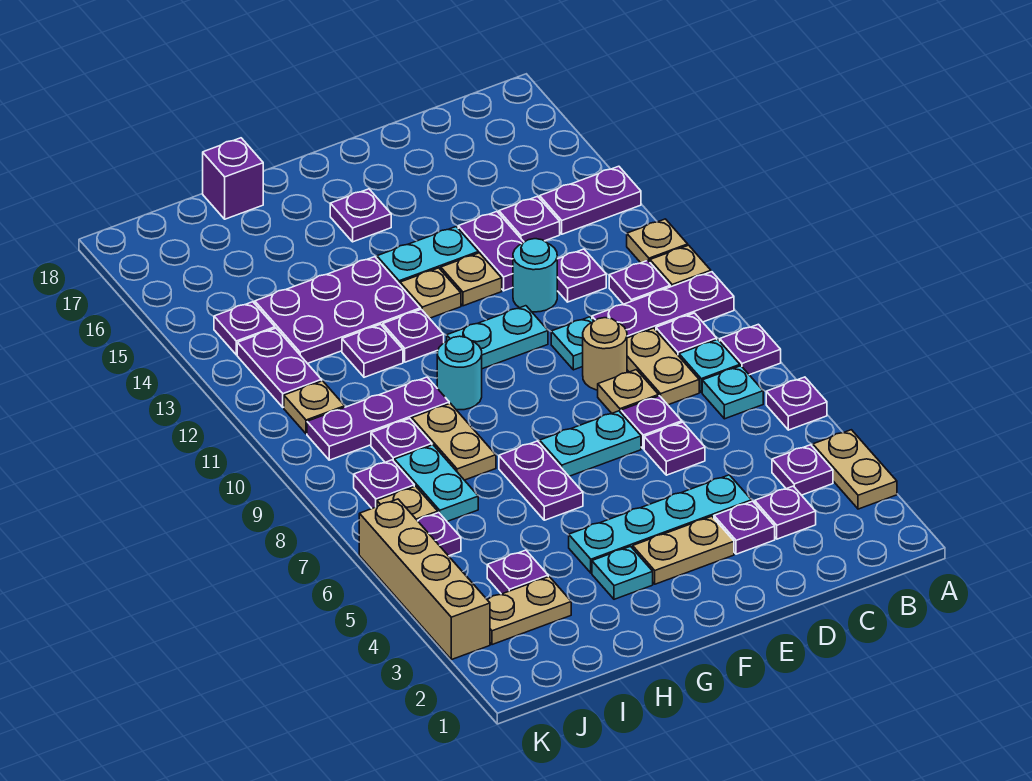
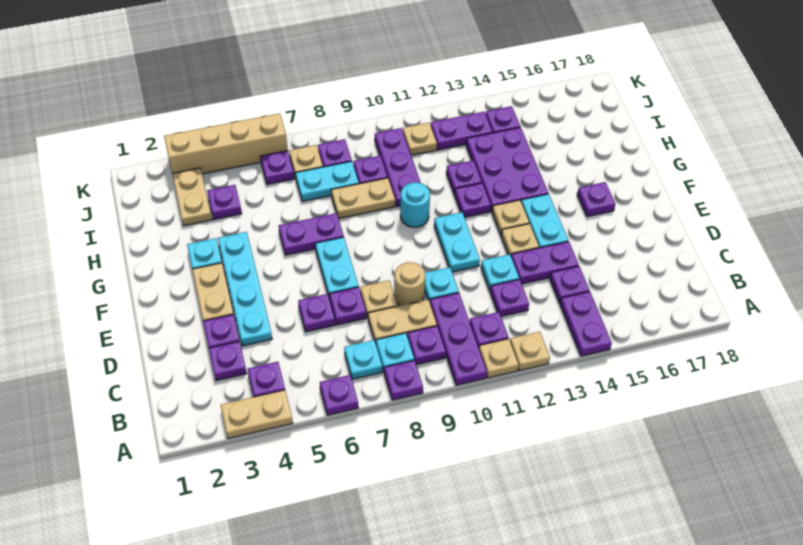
cyan round brick D12 level 1 -> cyan plate D12 level 1
purple brick H18 level 1 -> none

